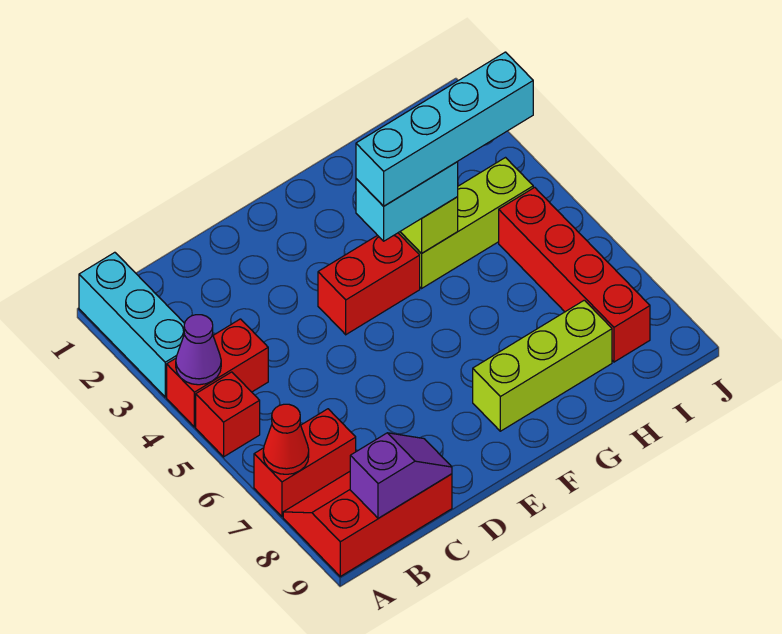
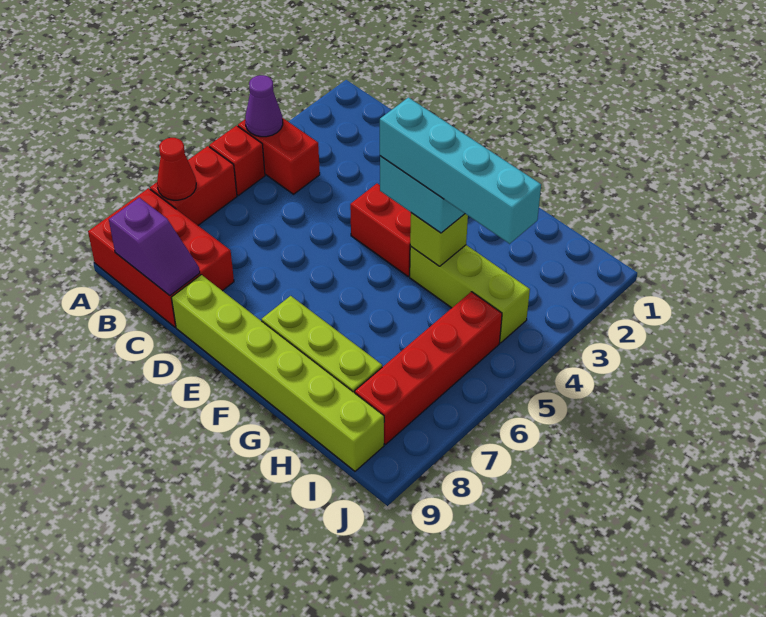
cyan brick A1:A3 level 1 -> none
red brick A7:B7 level 1 -> red brick A6:A7 level 1
red slope A8:C9 level 1 top 9 -> red brick A8:C9 level 1
none -> lime brick D9:I9 level 1

